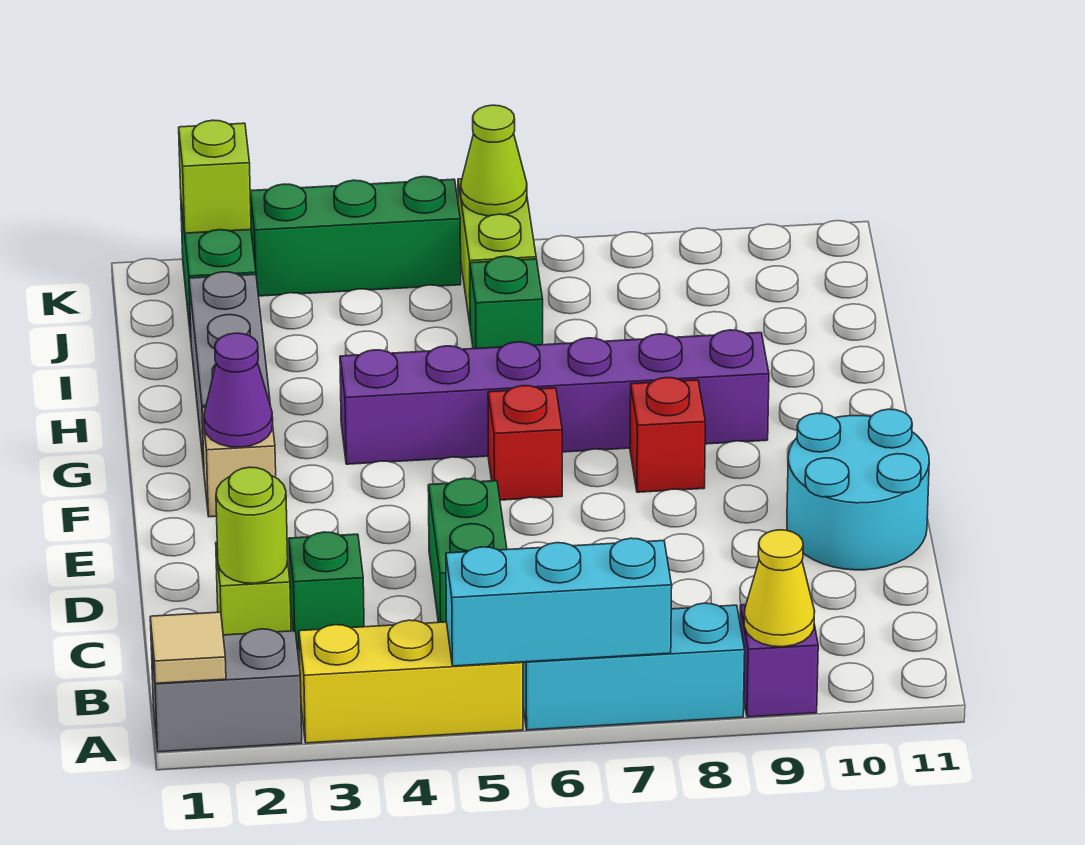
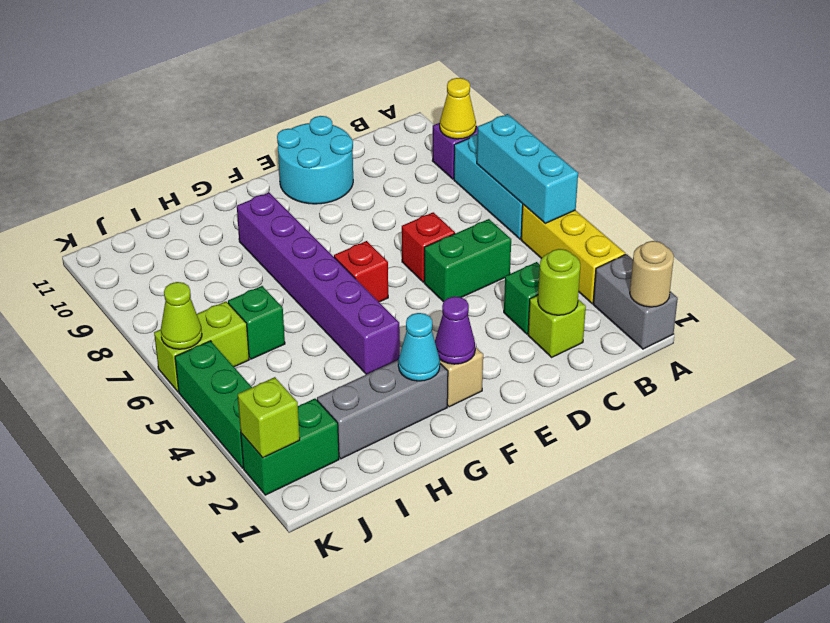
tan tile A1 level 2 -> tan round brick A1 level 2
red brick F8 level 1 -> red brick D6 level 1
none -> cyan cone G2 level 2

